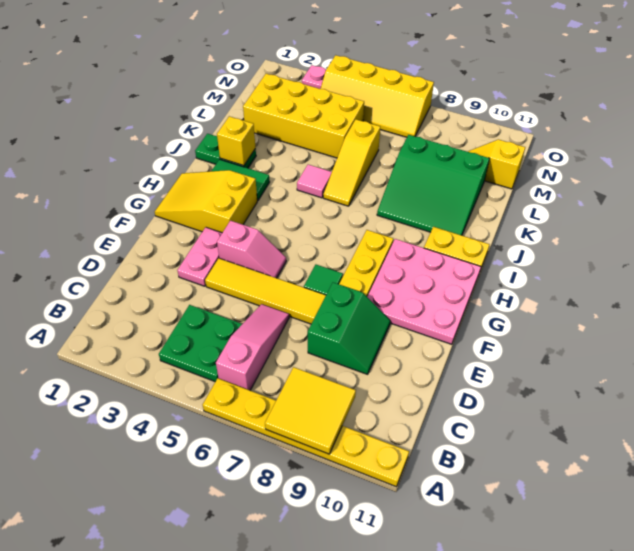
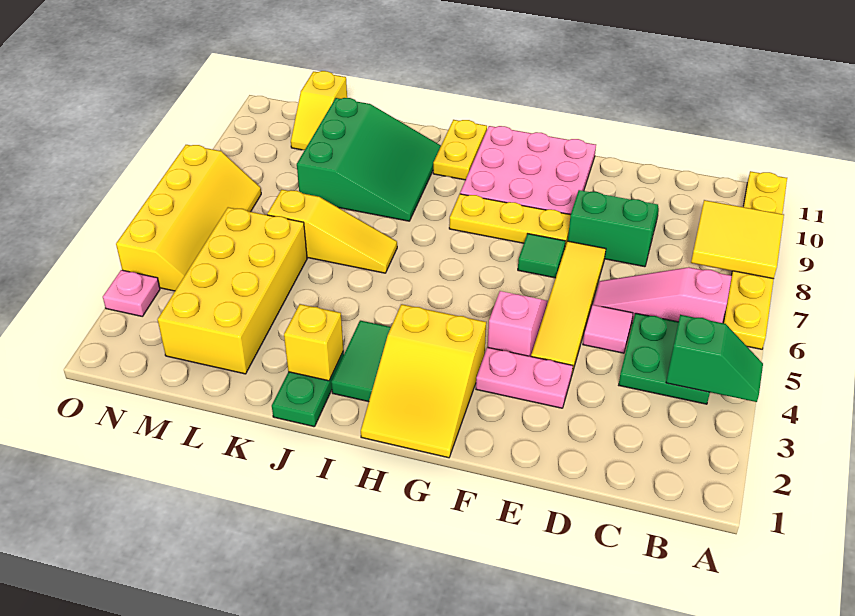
none -> green slope A4:B4 level 2 top B
pink tile J5 level 1 -> pink tile D5 level 1

